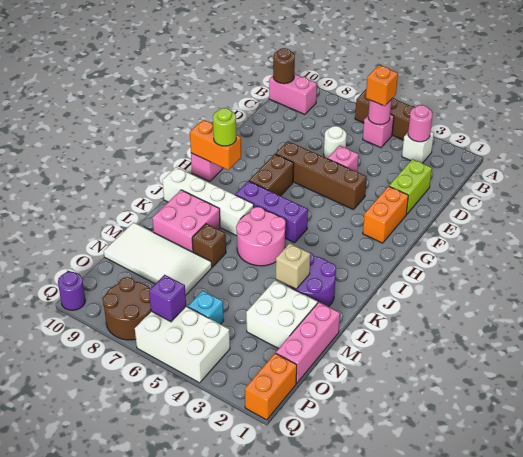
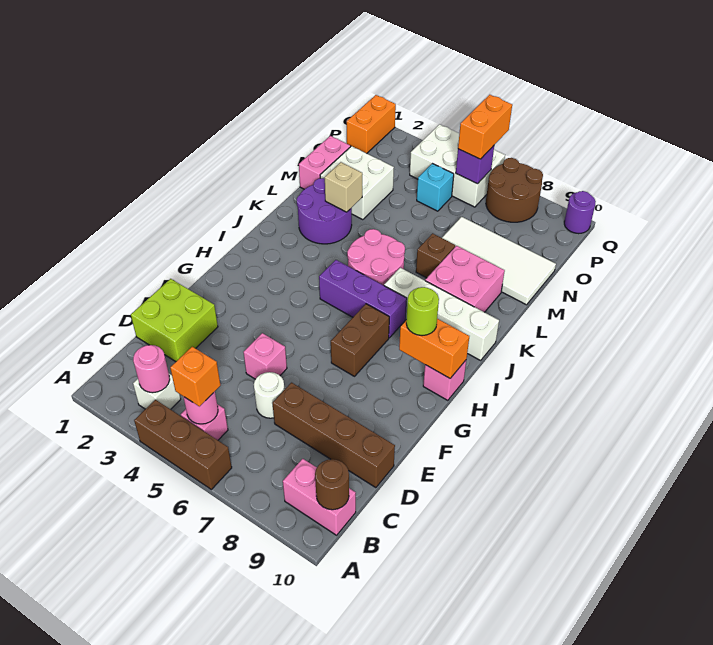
lime brick D2:E2 level 1 -> lime brick D1:E2 level 1
orange brick F2:G2 level 1 -> orange brick P6:Q6 level 3
brown brick F4:F7 level 1 -> brown brick D7:D10 level 1
pink brick M1:O1 level 1 -> pink brick M1:N1 level 1

